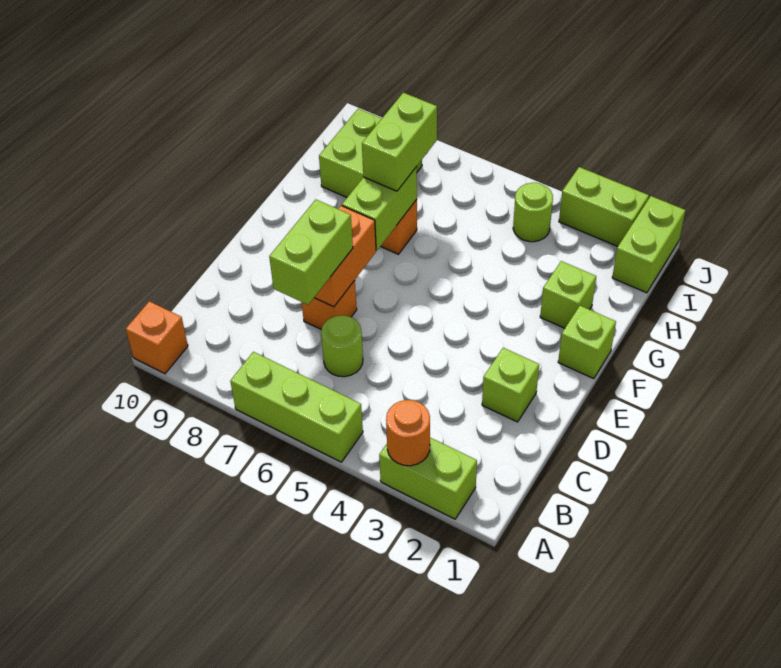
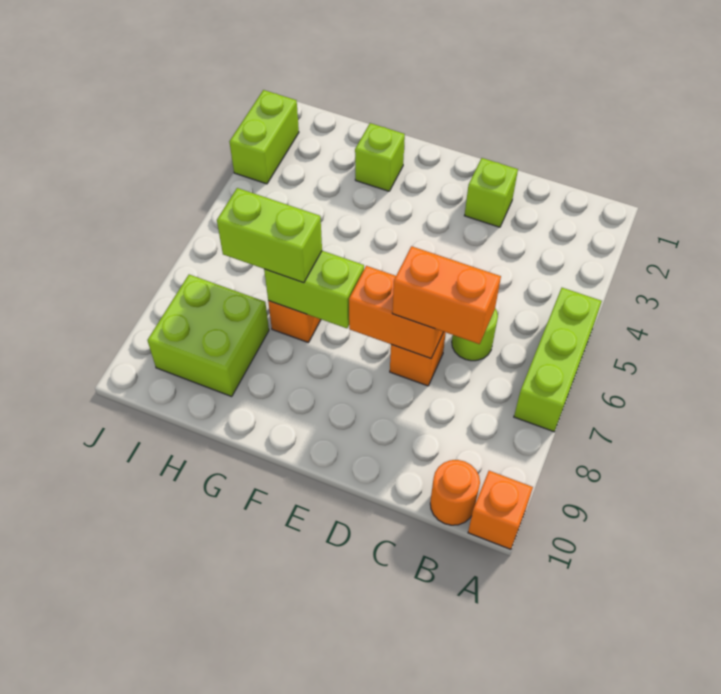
lime brick A2:A3 level 1 -> none
orange round brick A3 level 2 -> orange round brick B10 level 1
lime brick C7:D7 level 3 -> orange brick C7:D7 level 3
lime brick F1 level 1 -> none
lime brick I1:J1 level 1 -> none
lime round brick I4 level 1 -> none

